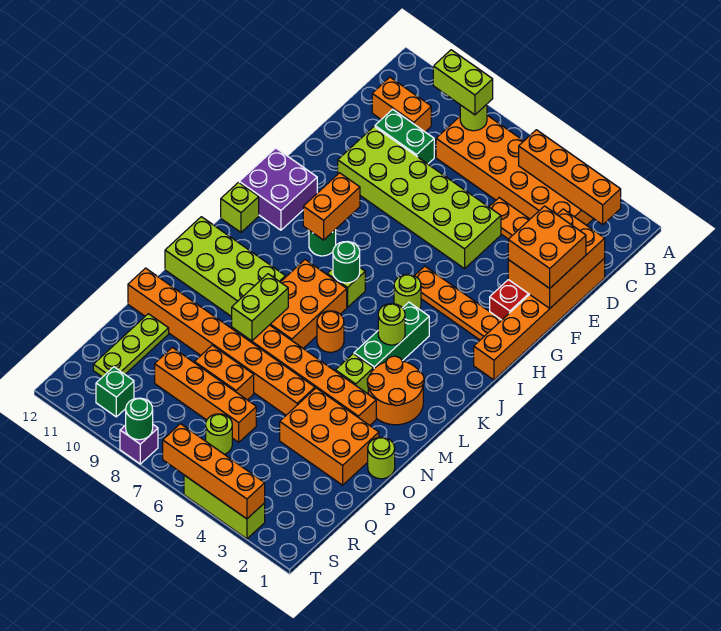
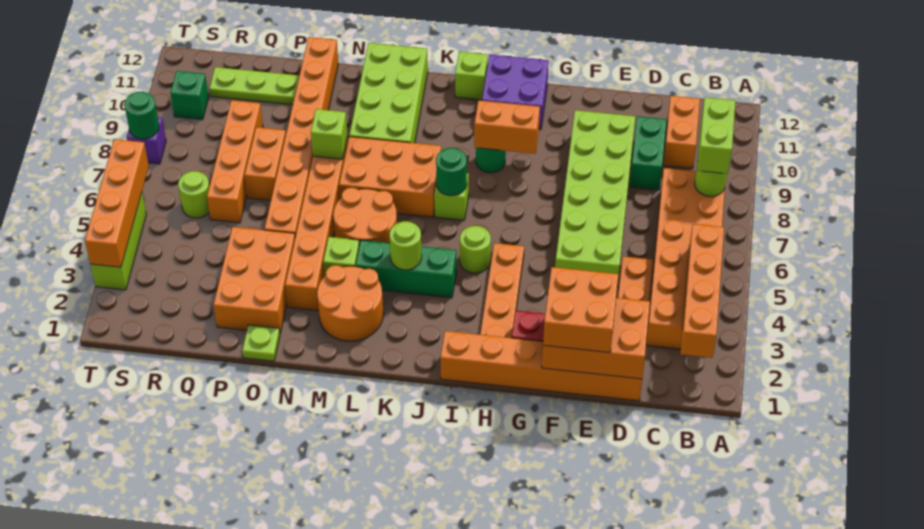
orange round brick L6 level 1 -> orange round brick L5:M6 level 1
lime brick M8:N8 level 2 -> lime brick N8 level 2
lime round brick O1 level 1 -> lime plate O1 level 1

